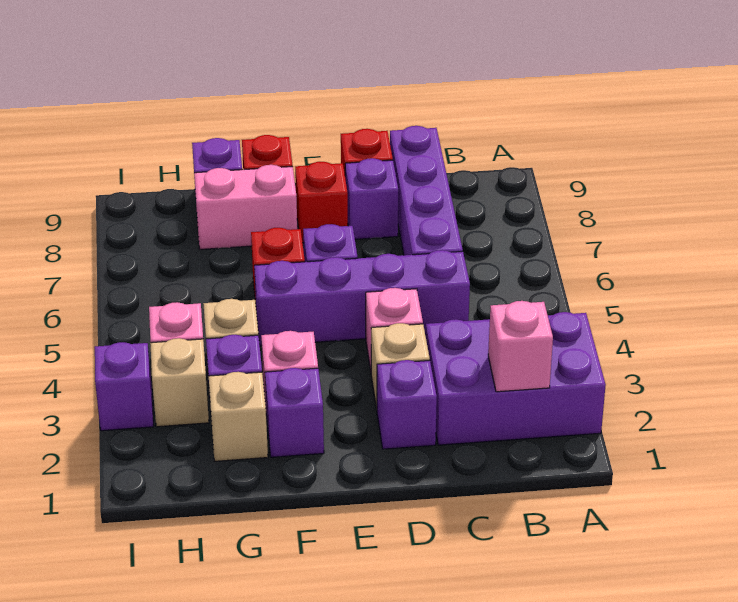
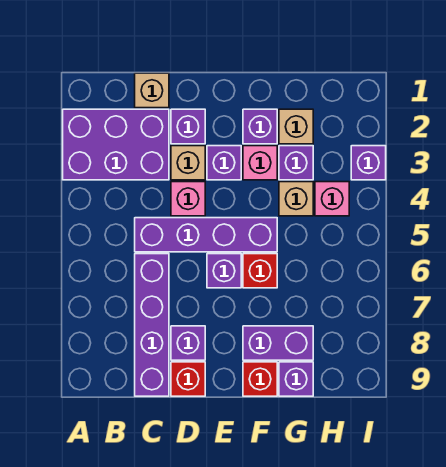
pink brick B2 level 2 -> none
none -> purple brick E3 level 1
red brick E8 level 1 -> none
pink brick F8:G8 level 1 -> purple brick F8:G8 level 1
tan brick H3 level 1 -> tan brick C1 level 1

